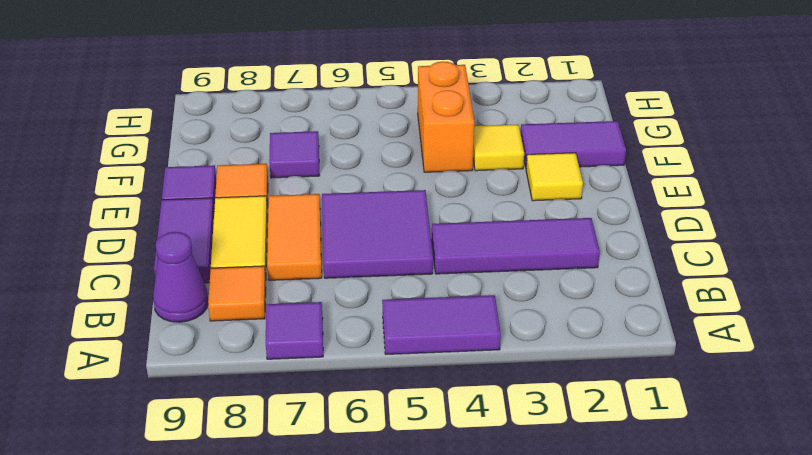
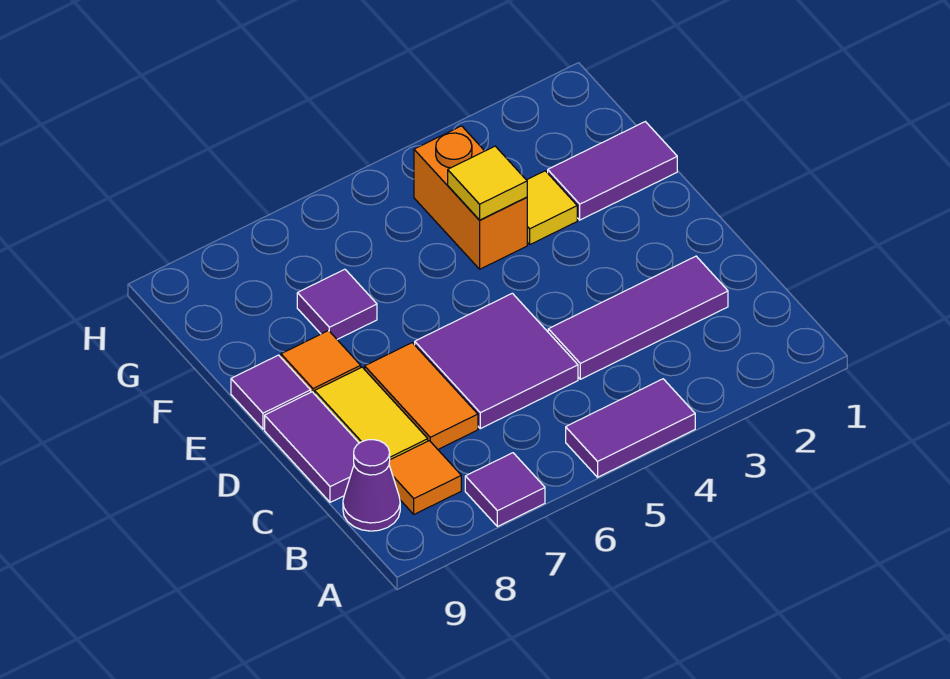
yellow tile E2 level 1 -> yellow tile F4 level 2

